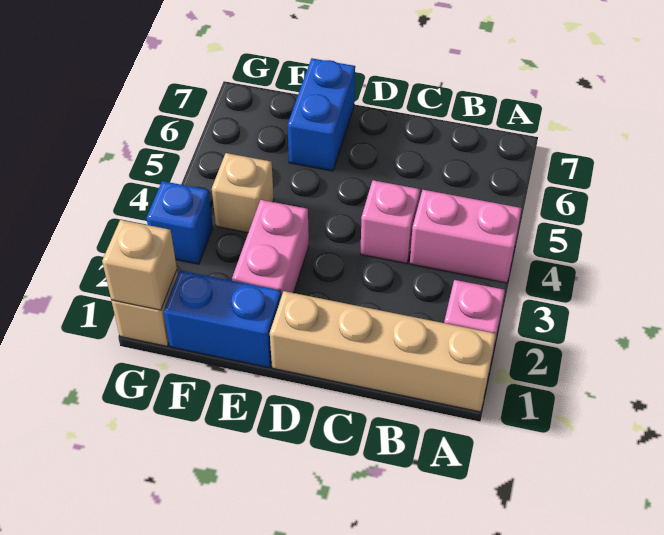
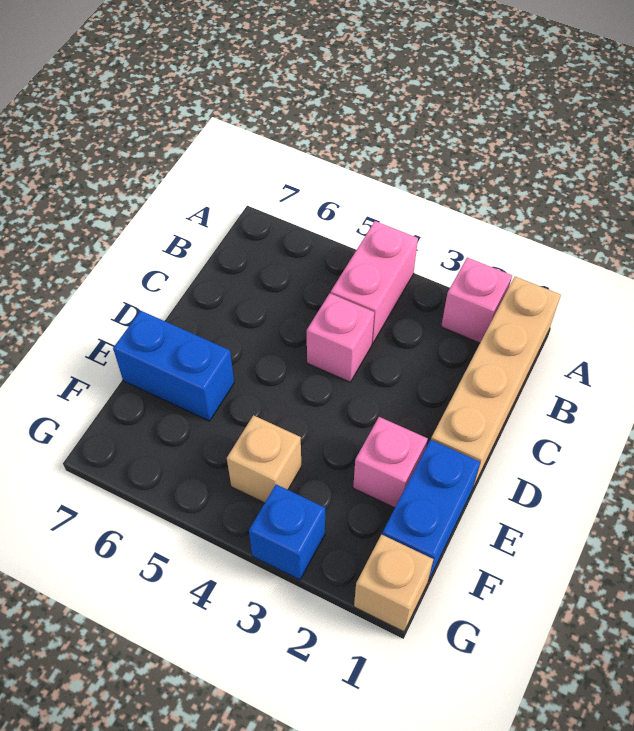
pink brick E2:E3 level 1 -> pink brick E2 level 1
tan brick G1 level 2 -> none

